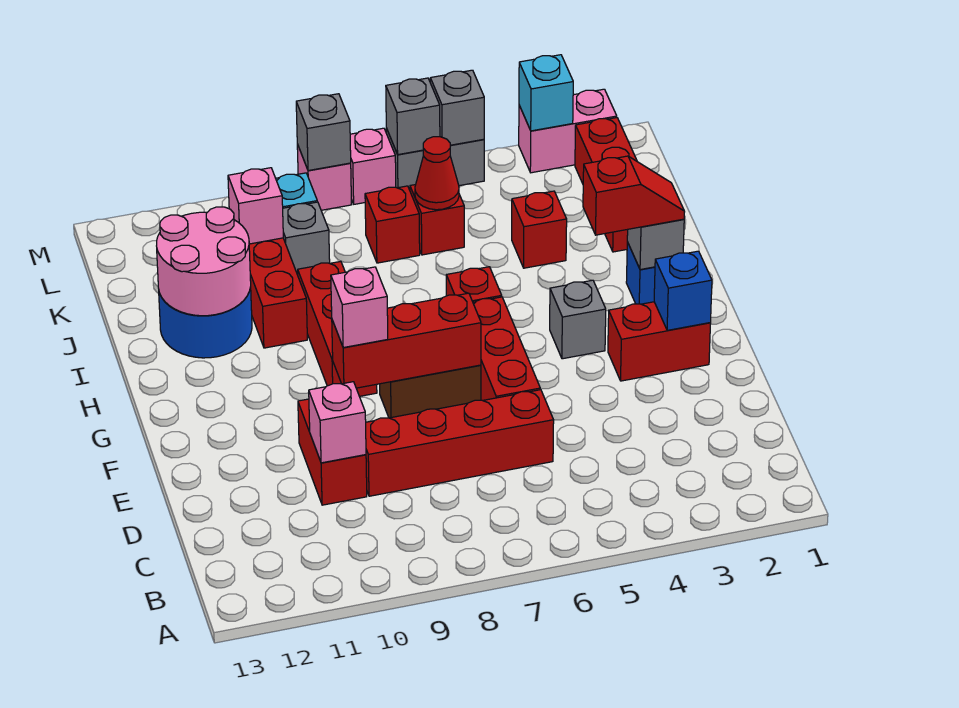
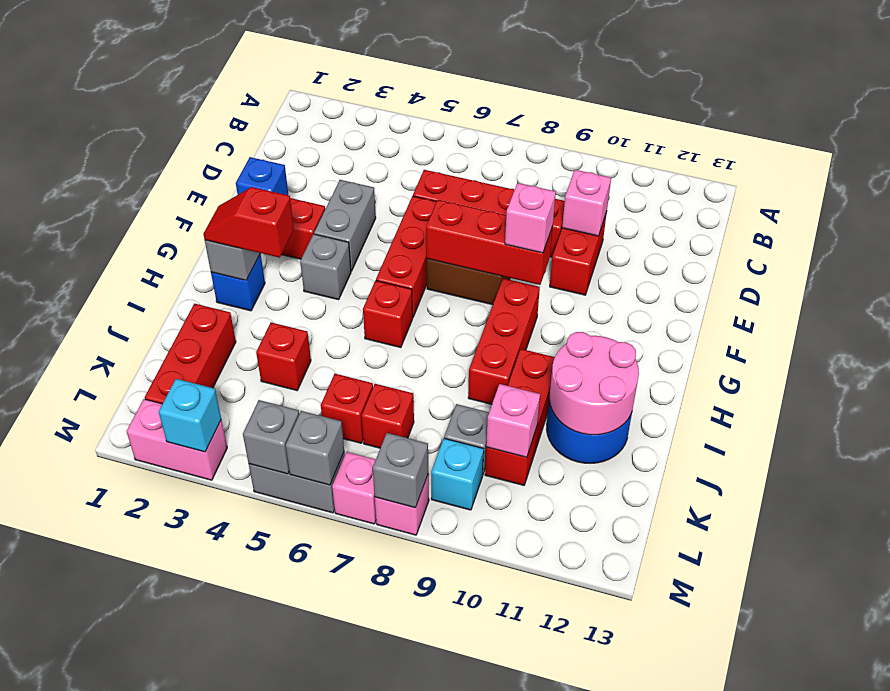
none -> grey brick E4:F4 level 1
red cone K6 level 2 -> none

